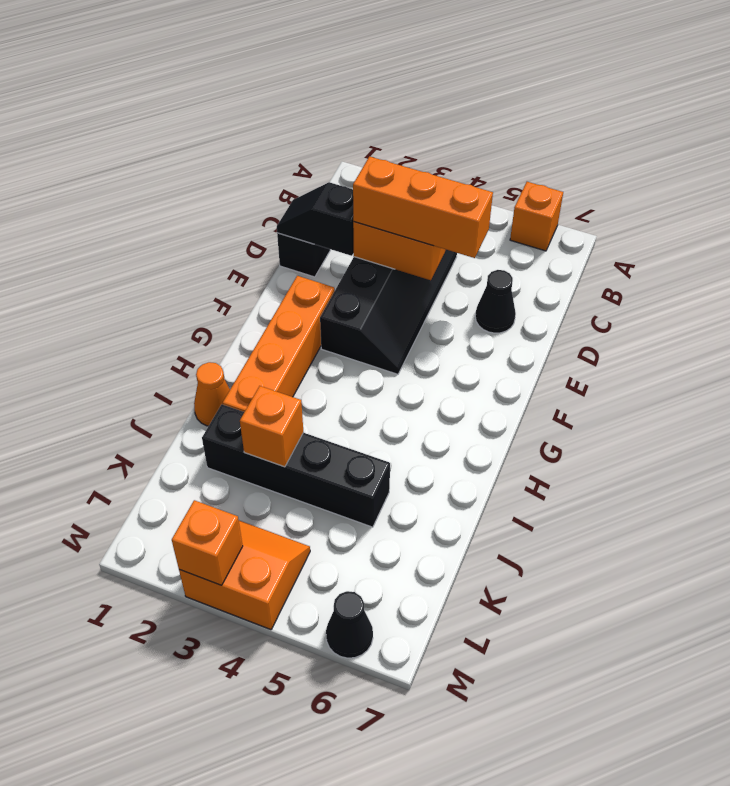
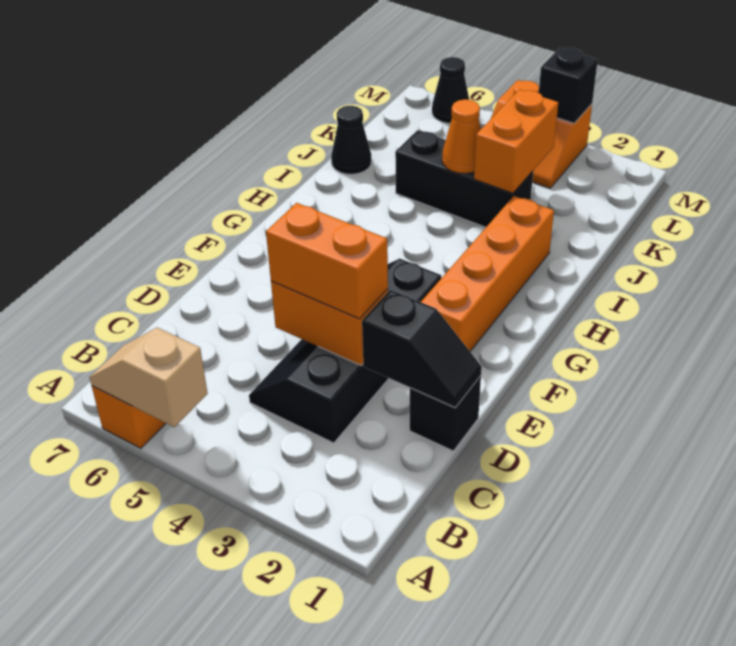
none -> tan slope A5:A6 level 2 top 5
orange brick D3:D5 level 3 -> orange brick D3:D4 level 3
black cone D6 level 1 -> black cone J7 level 1
orange cone I1 level 1 -> orange cone J4 level 2
black brick J2:J5 level 1 -> black brick J3:J5 level 1
orange brick J3 level 2 -> orange brick J3:K3 level 2
orange brick M3 level 2 -> black brick M3 level 2

